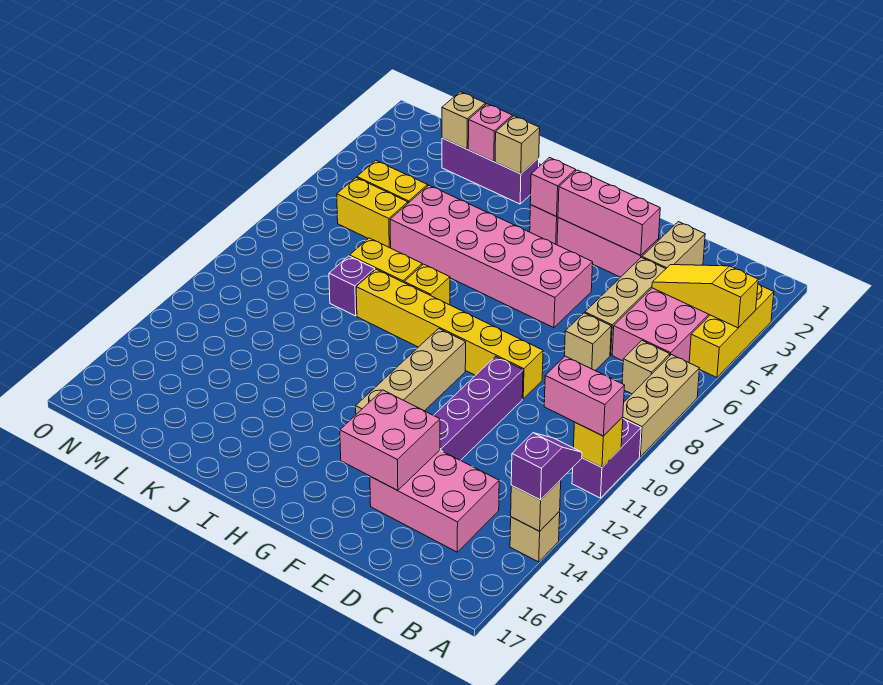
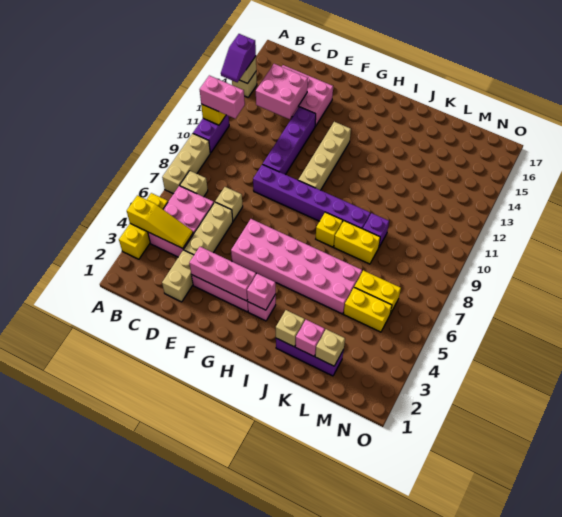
yellow brick E9:J9 level 1 -> purple brick E9:J9 level 1
pink brick E14:F15 level 2 -> pink brick C13:D14 level 2

